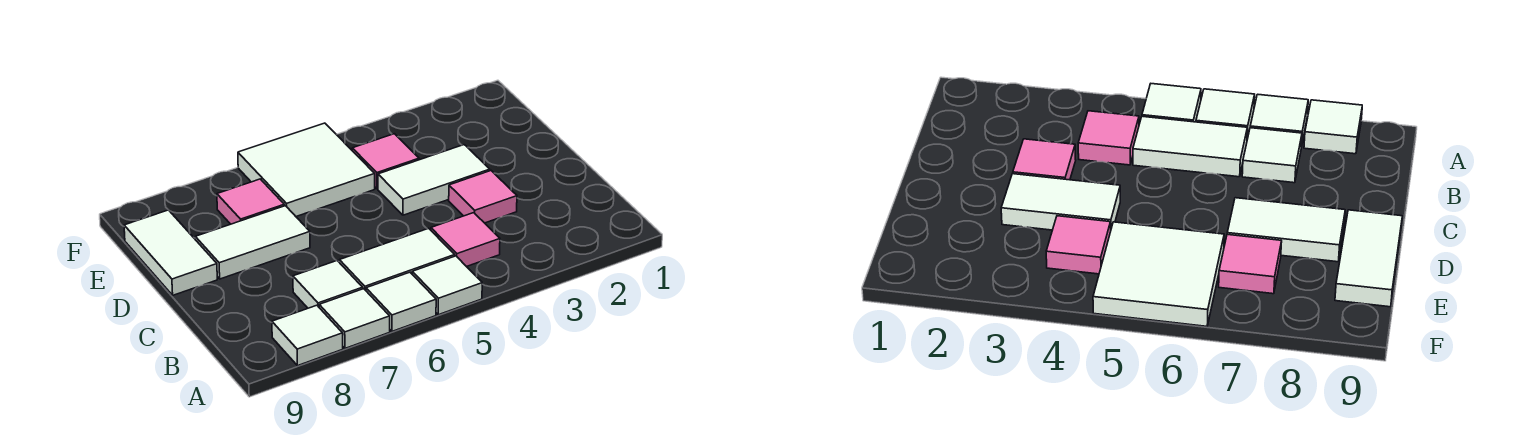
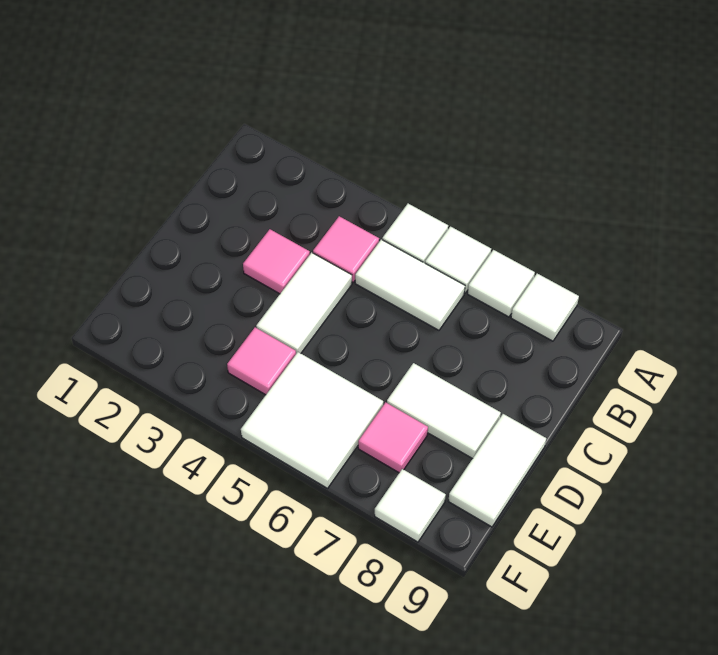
white tile B7 level 1 -> white tile F8 level 1
white tile D3:D4 level 1 -> white tile C4:D4 level 1

